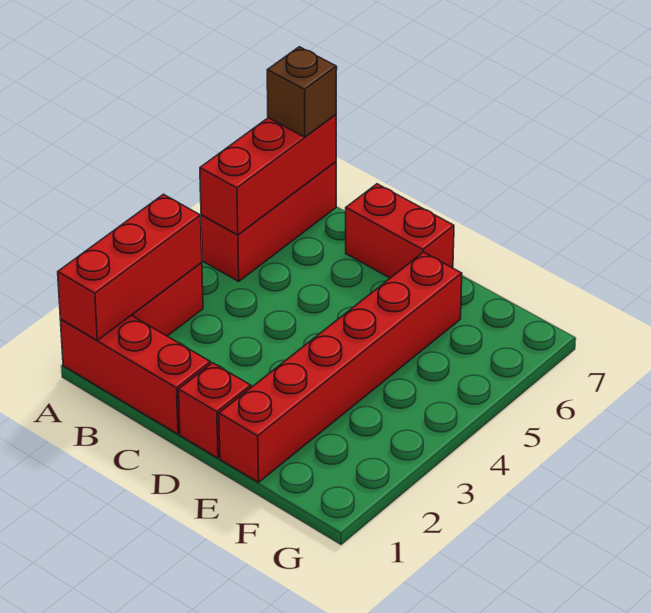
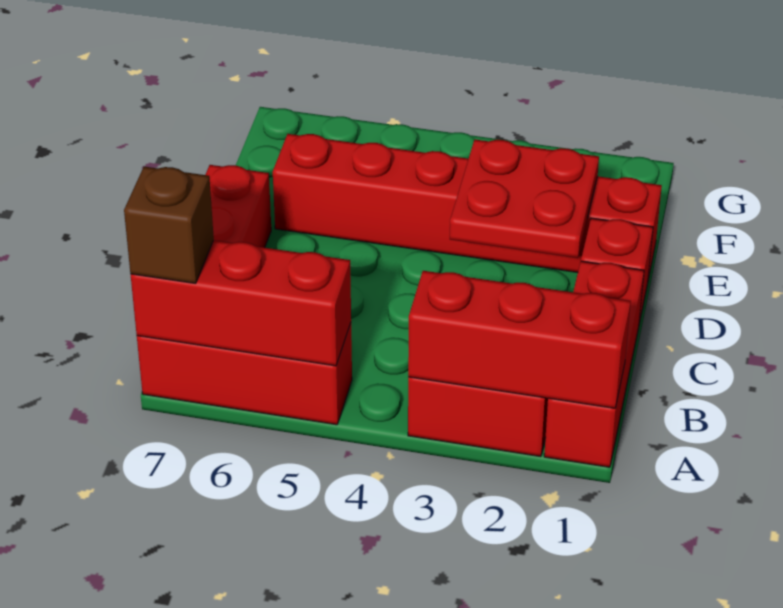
none -> red plate D2:E3 level 2

